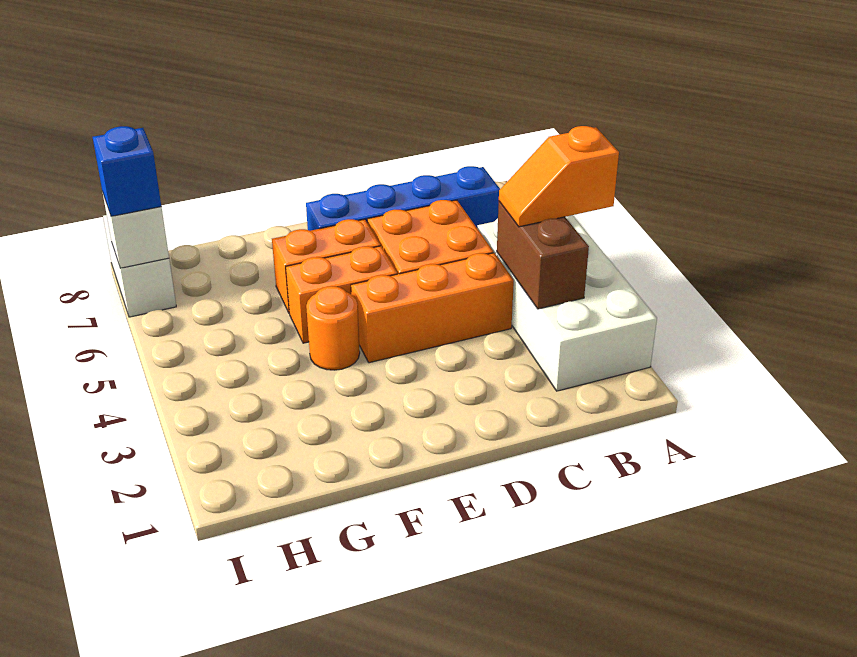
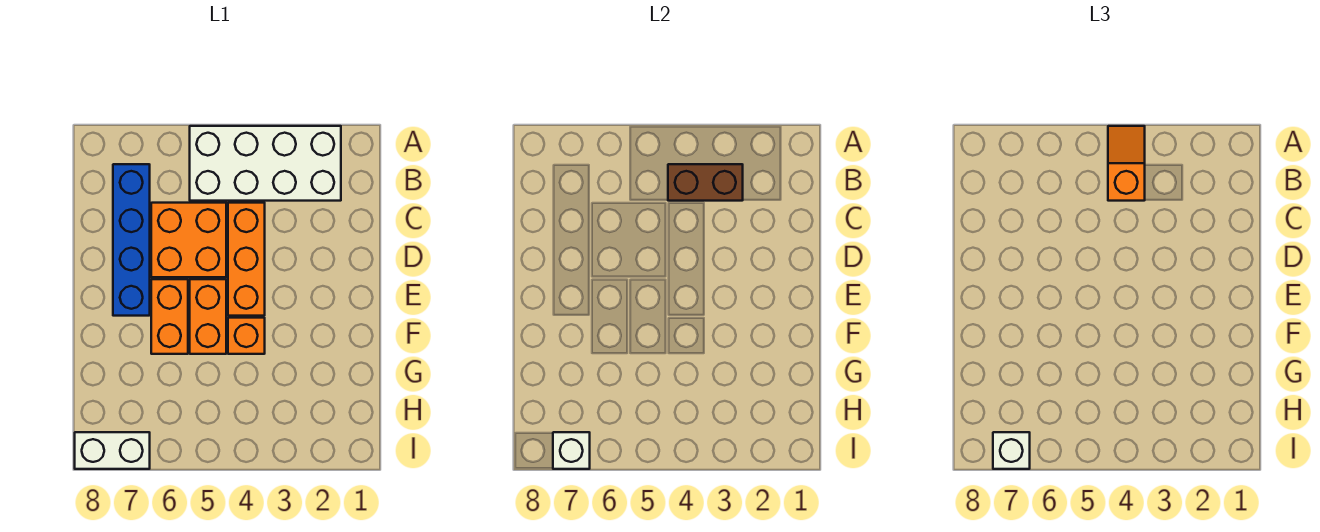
orange slope A4:B4 level 3 top A -> orange slope A4:B4 level 3 top B
orange round brick F4 level 1 -> orange brick F4 level 1
blue brick I7 level 3 -> white brick I7 level 3

